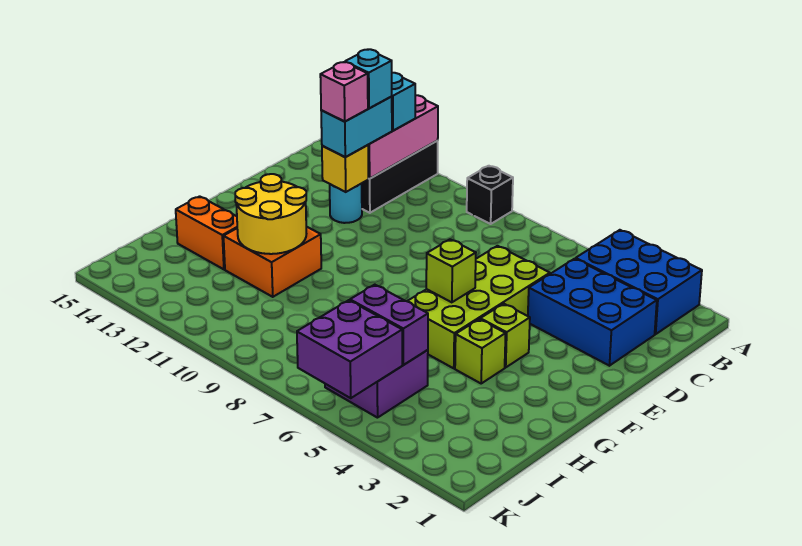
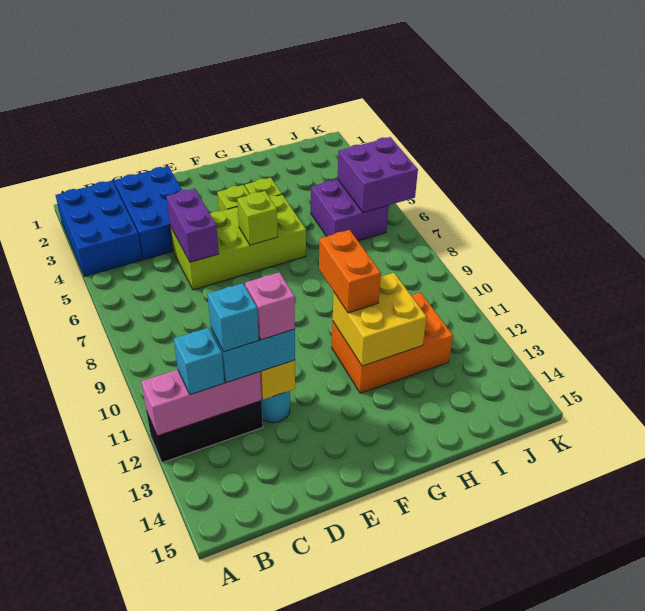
black brick A9 level 1 -> none
orange brick G11:H12 level 1 -> orange brick G11:I12 level 1
yellow round brick G11:H12 level 2 -> yellow brick G11:H12 level 2
orange brick H13:H14 level 1 -> orange brick G10:G11 level 3
purple brick I5:I6 level 2 -> purple brick D5:D6 level 2

